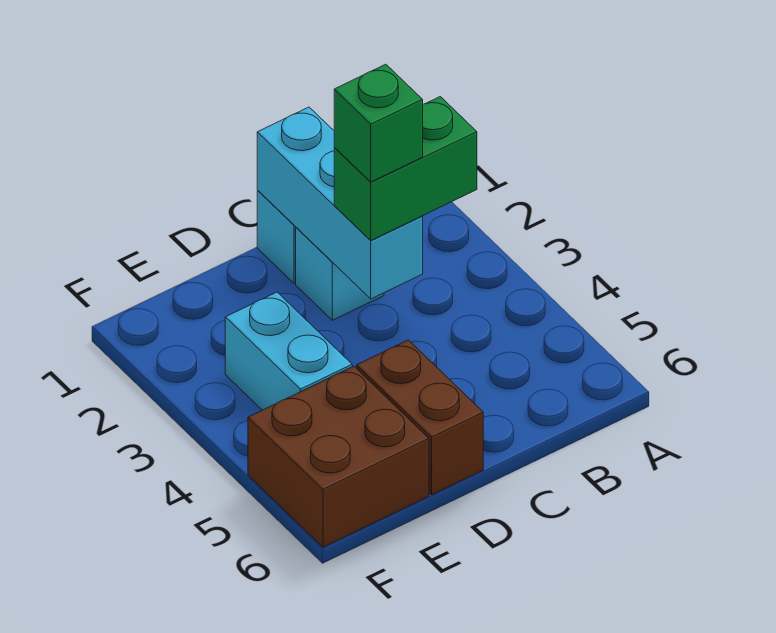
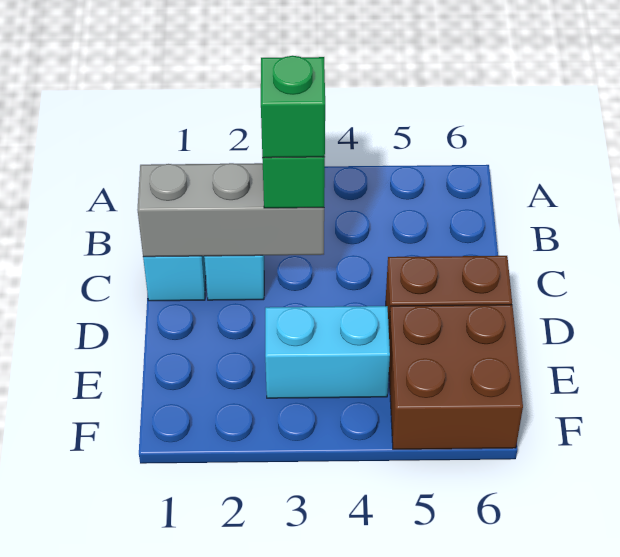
cyan brick C1:C3 level 2 -> grey brick C1:C3 level 2

